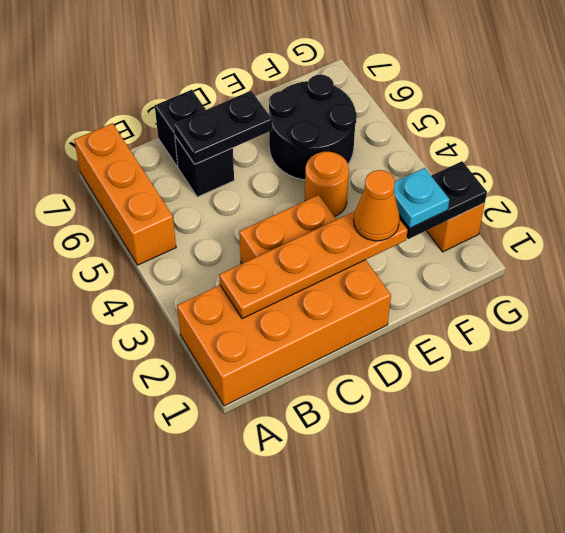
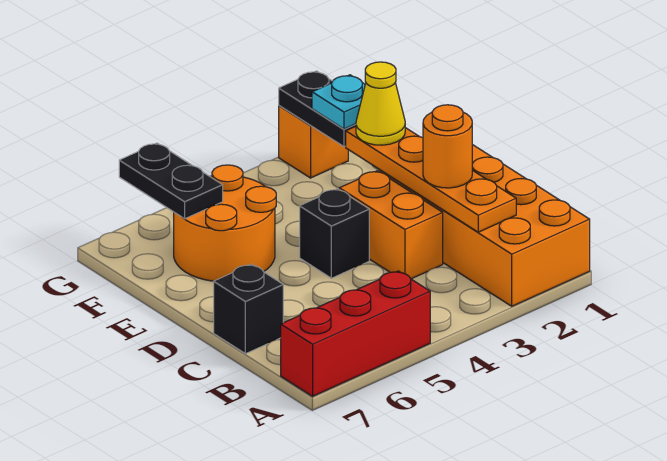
orange brick A5:A7 level 1 -> red brick A5:A7 level 1
black brick C6 level 1 -> black brick D4 level 1
black plate C6:D6 level 2 -> black plate F6:G6 level 2
orange cone E2 level 3 -> yellow cone E2 level 3
orange round brick E4 level 1 -> orange round brick C2 level 3
black round brick E5:F6 level 1 -> orange round brick E5:F6 level 1

